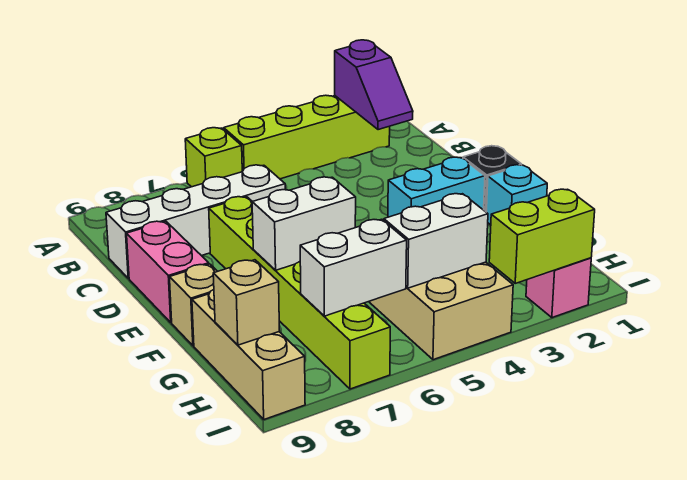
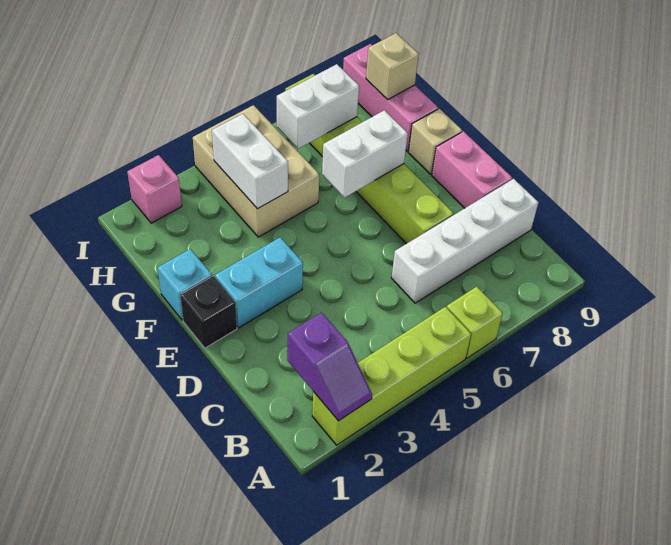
purple slope A2:B2 level 2 top A -> purple slope A2:B2 level 2 top B
tan brick G9:I9 level 1 -> pink brick G9:I9 level 1
white brick H4:H5 level 2 -> white brick G4:H4 level 2
lime brick I2:I3 level 2 -> none

